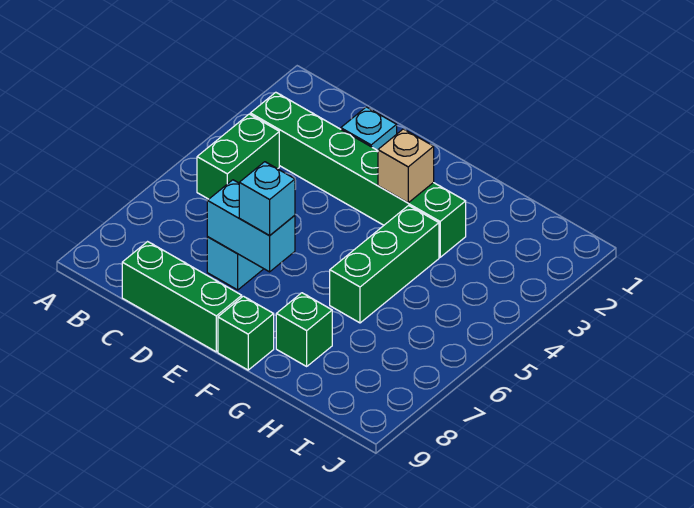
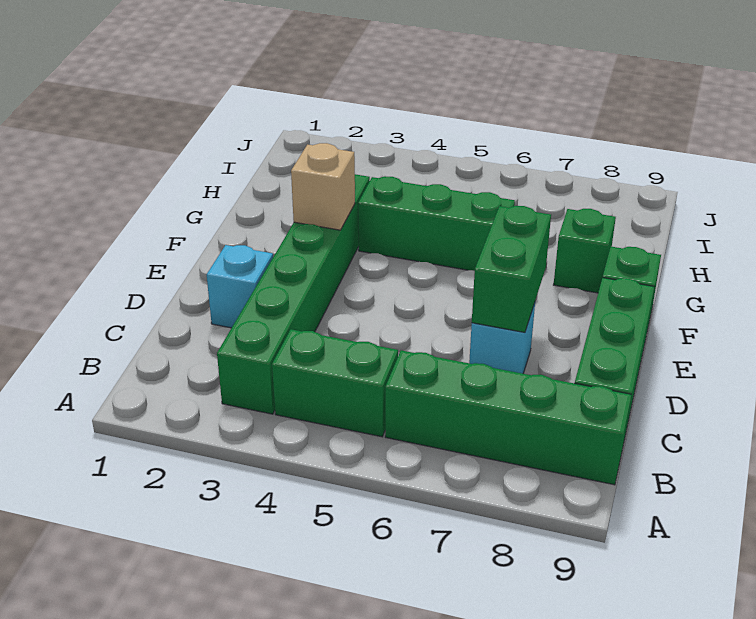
none -> green brick B6:B9 level 1
cyan brick D7:E7 level 2 -> green brick D7:E7 level 2
cyan brick E7 level 3 -> none

